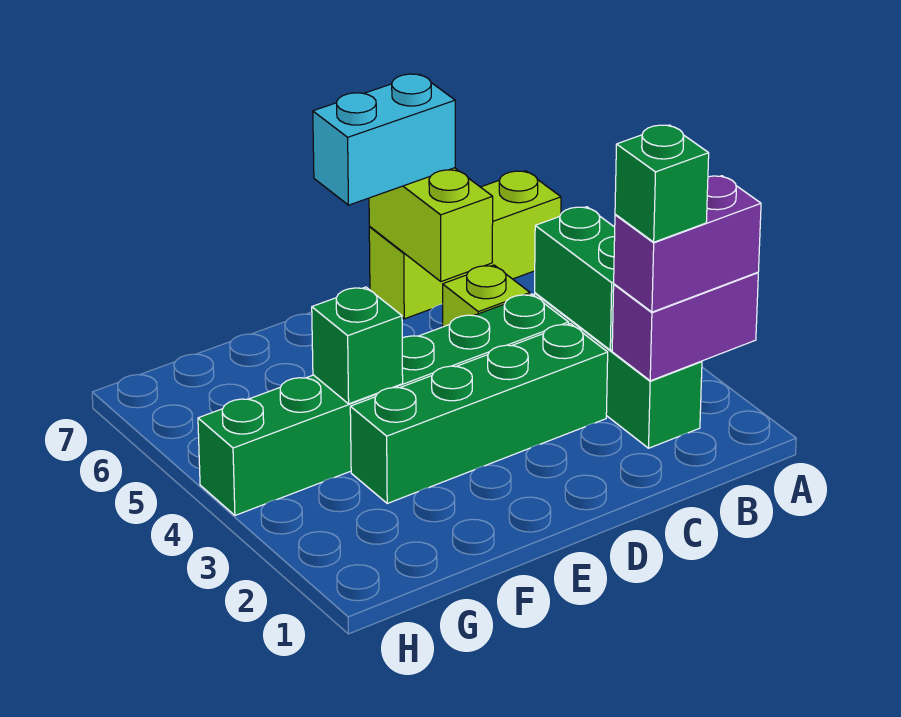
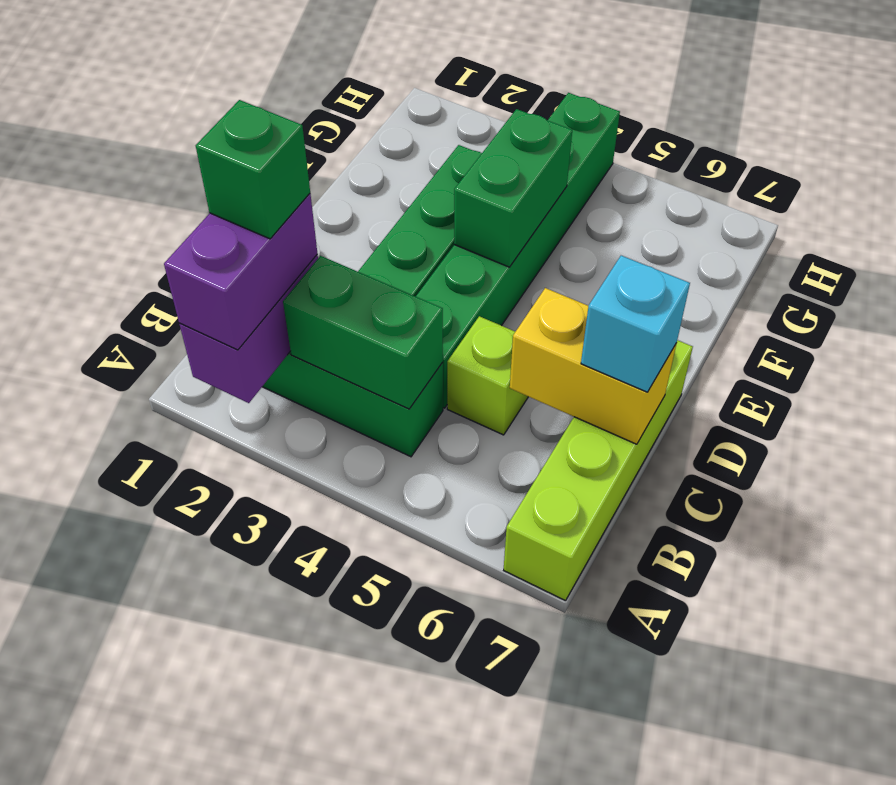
lime brick A7:C7 level 1 -> lime brick A7:D7 level 1
lime brick C6:C7 level 2 -> yellow brick C6:C7 level 2
cyan brick C7:D7 level 3 -> cyan brick C7 level 3
green brick F4 level 2 -> green brick E4:F4 level 2

